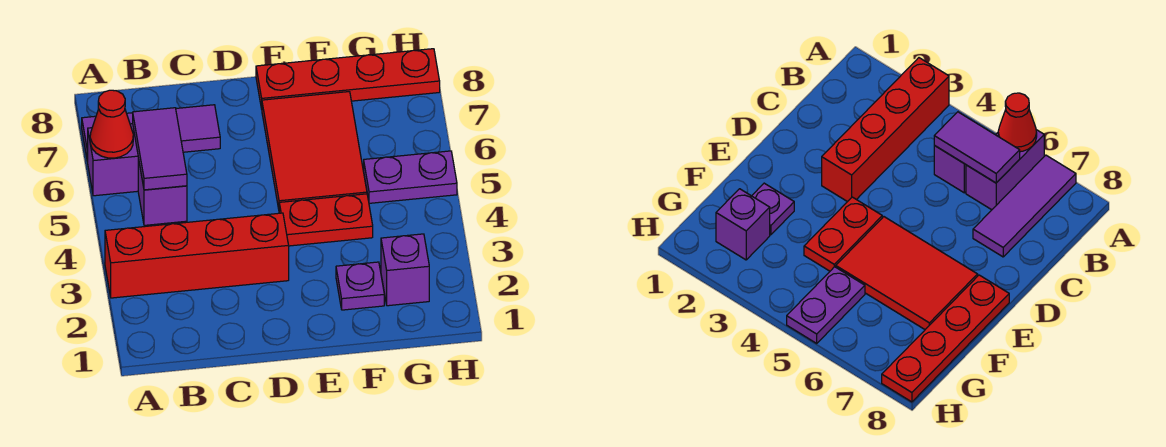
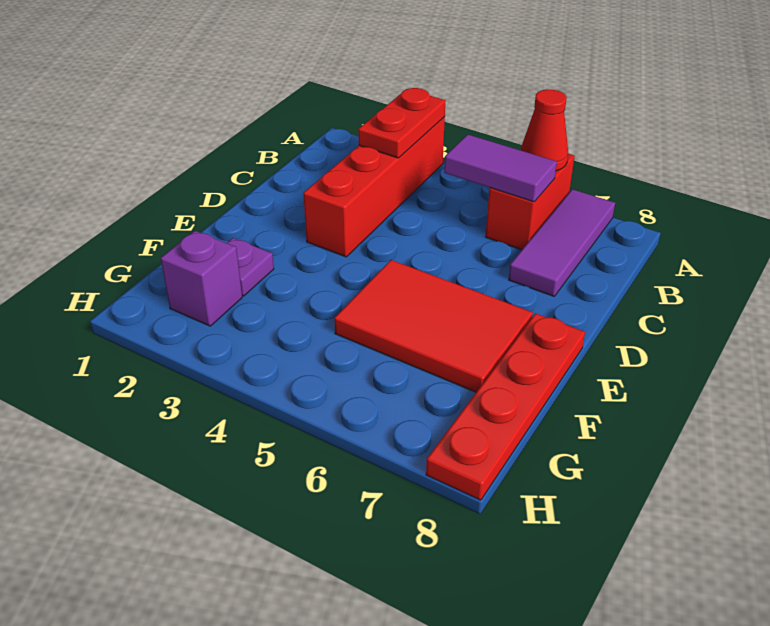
purple brick A6:B6 level 1 -> red brick A6:B6 level 1
purple brick B5 level 1 -> none
red plate E4:F4 level 1 -> red plate A3:B3 level 2
purple plate G5:H5 level 1 -> none

